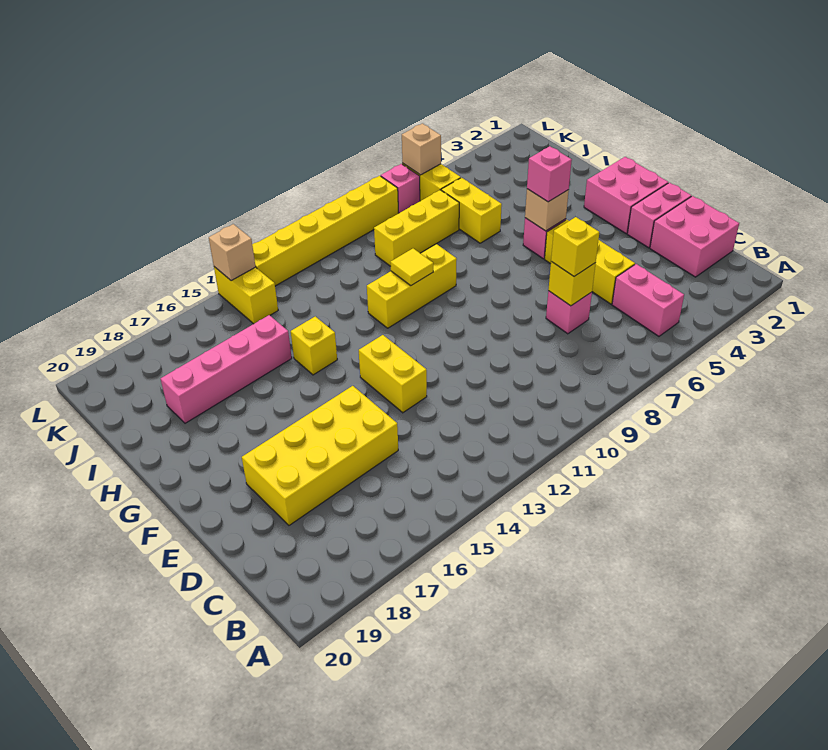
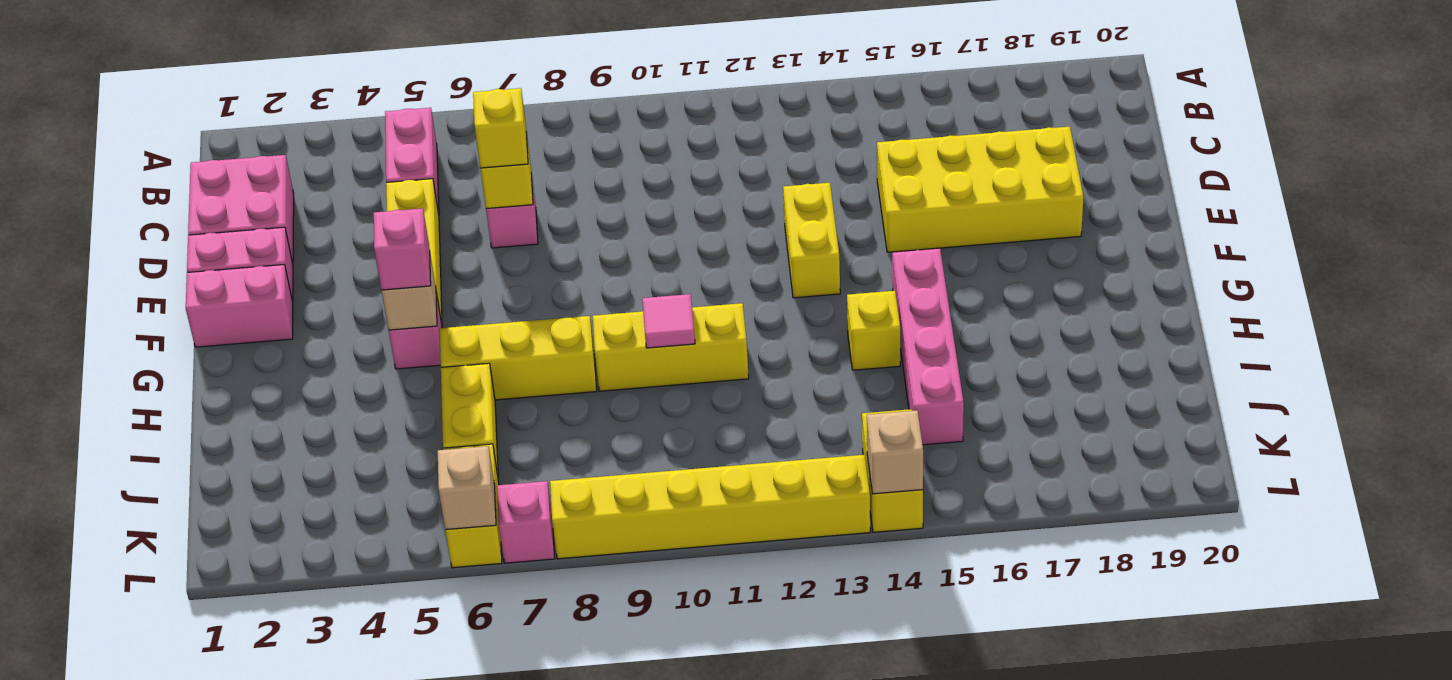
pink brick F1:G2 level 1 -> pink brick F1:F2 level 1
yellow tile H10 level 2 -> pink tile H10 level 2
pink brick I15:I18 level 1 -> pink brick G15:J15 level 1
yellow brick J7:J9 level 1 -> yellow brick H6:H8 level 1

